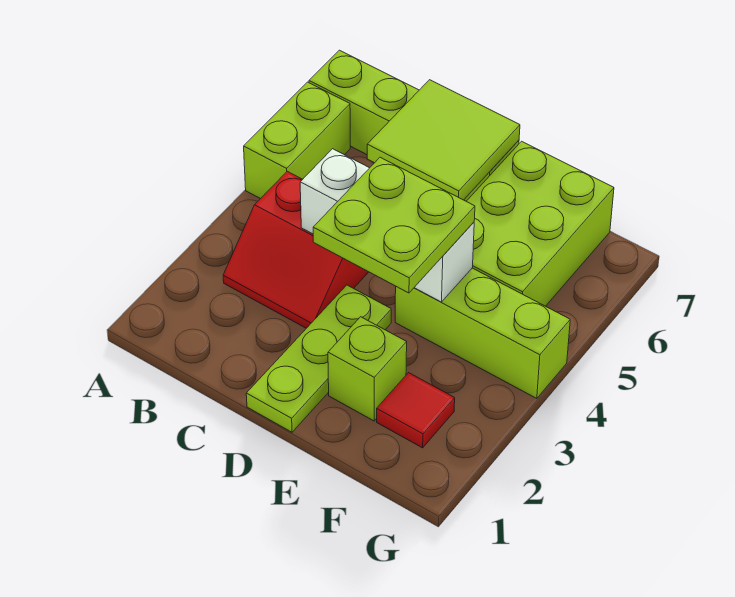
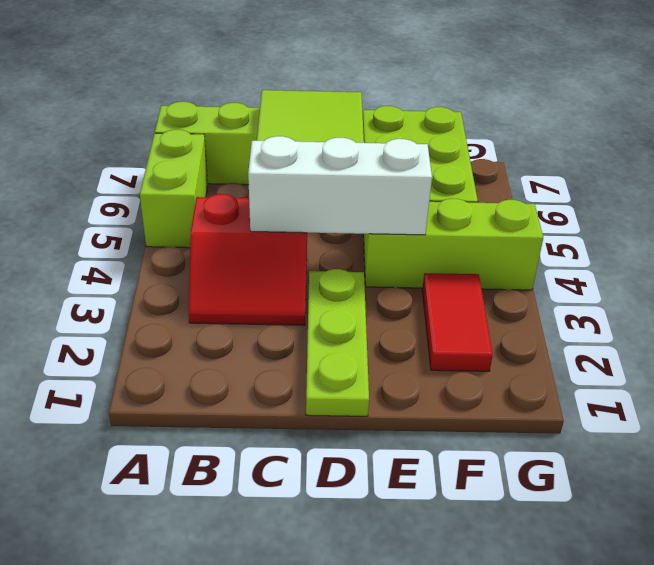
lime plate D3:E4 level 3 -> none
lime brick E2 level 1 -> none
red tile F2 level 1 -> red tile F2:F3 level 1

